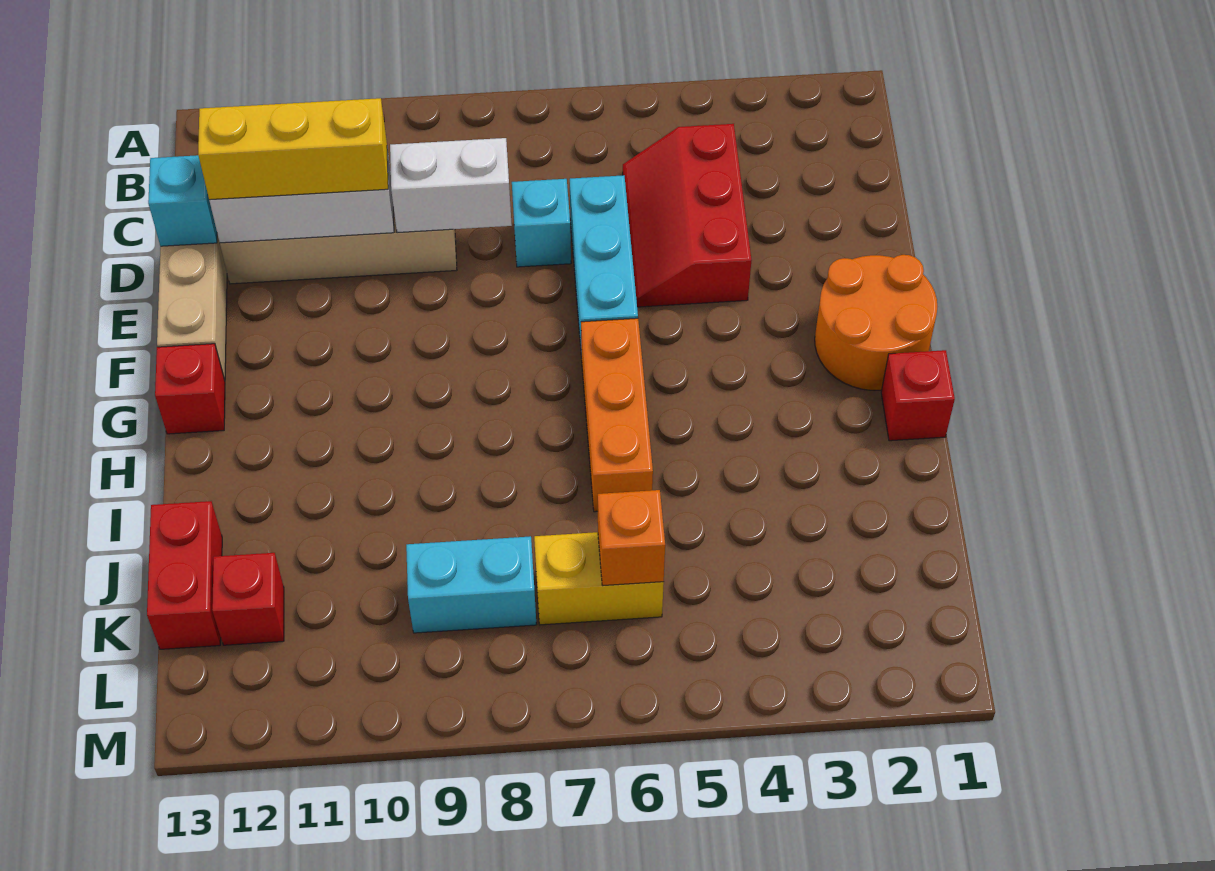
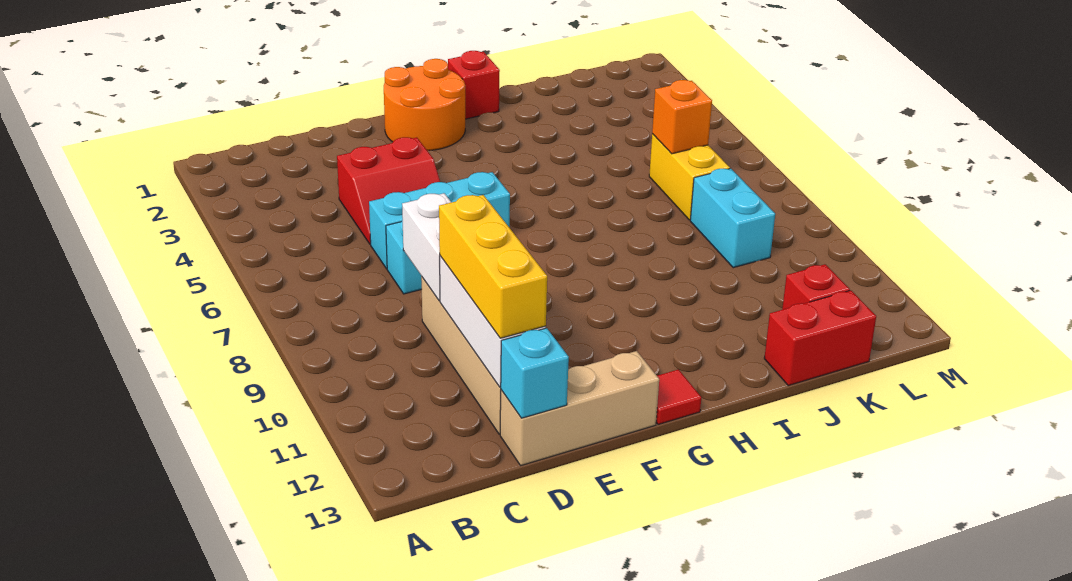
red slope C4:E5 level 1 top 4 -> red slope D4:E5 level 1 top 4
orange brick G6:I6 level 1 -> none
red brick G13 level 1 -> red tile G13 level 1

